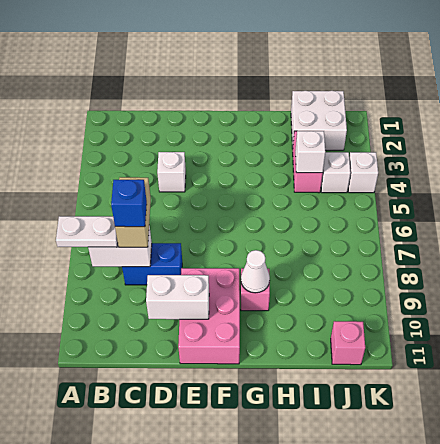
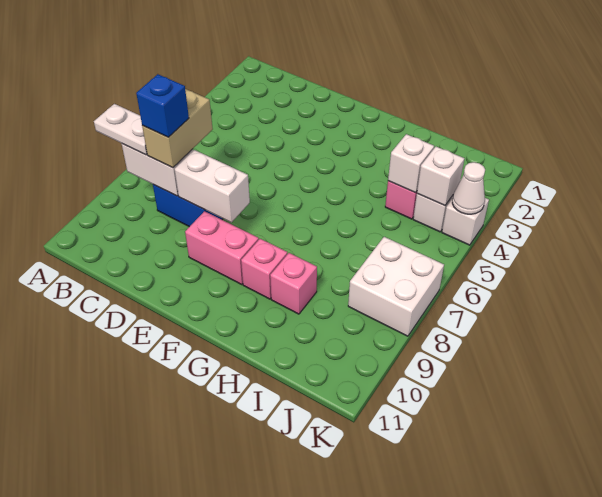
white brick D4 level 1 -> white brick J4 level 2
white brick D10:E10 level 2 -> white brick D8:E8 level 2
pink brick E9:F11 level 1 -> pink brick E9:F9 level 1
white cone G9 level 2 -> white cone K4 level 2
white brick I1:J2 level 1 -> white brick J7:K8 level 1
pink brick J11 level 1 -> pink brick H9 level 1

